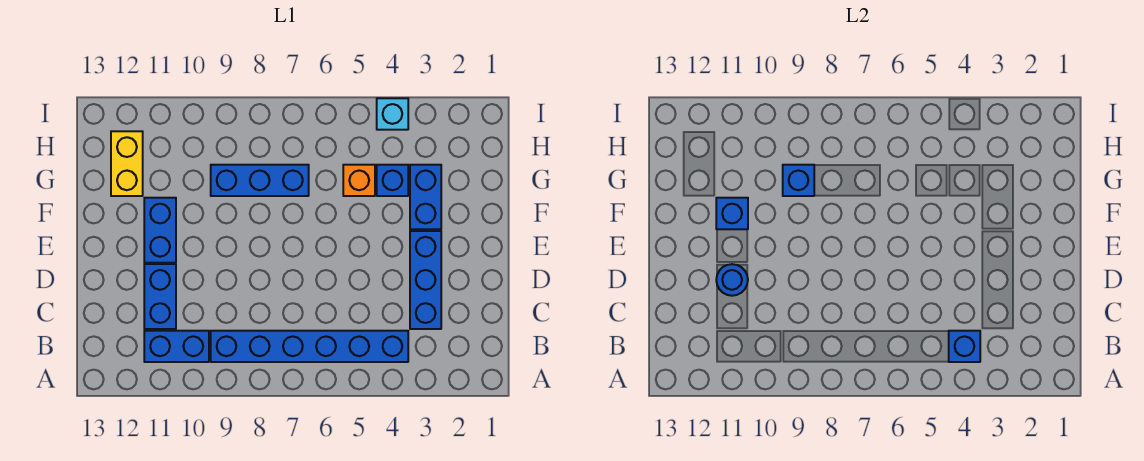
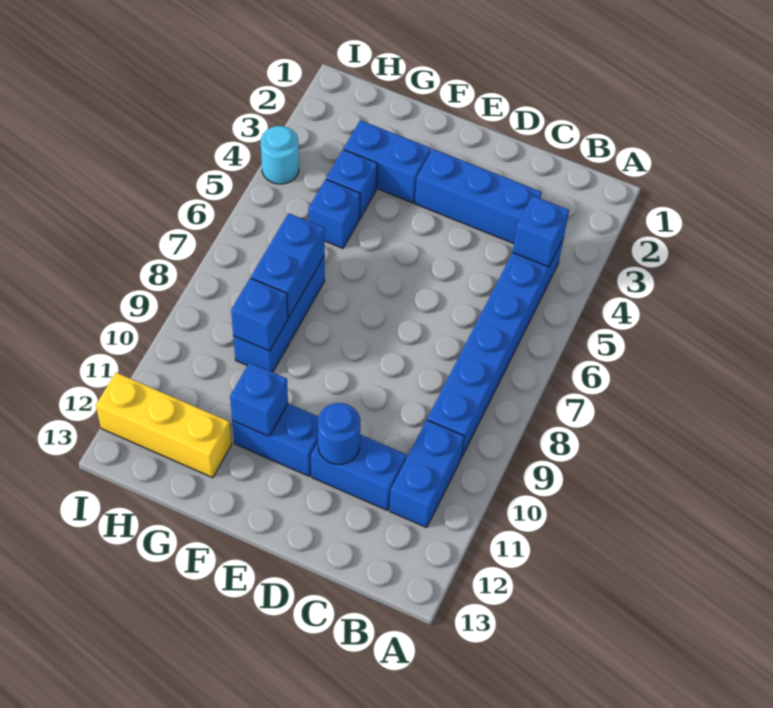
orange brick G5 level 1 -> blue brick G5 level 1
none -> blue brick G7:G8 level 2
yellow brick G12:H12 level 1 -> yellow brick G12:I12 level 1
cyan brick I4 level 1 -> cyan round brick I4 level 1

